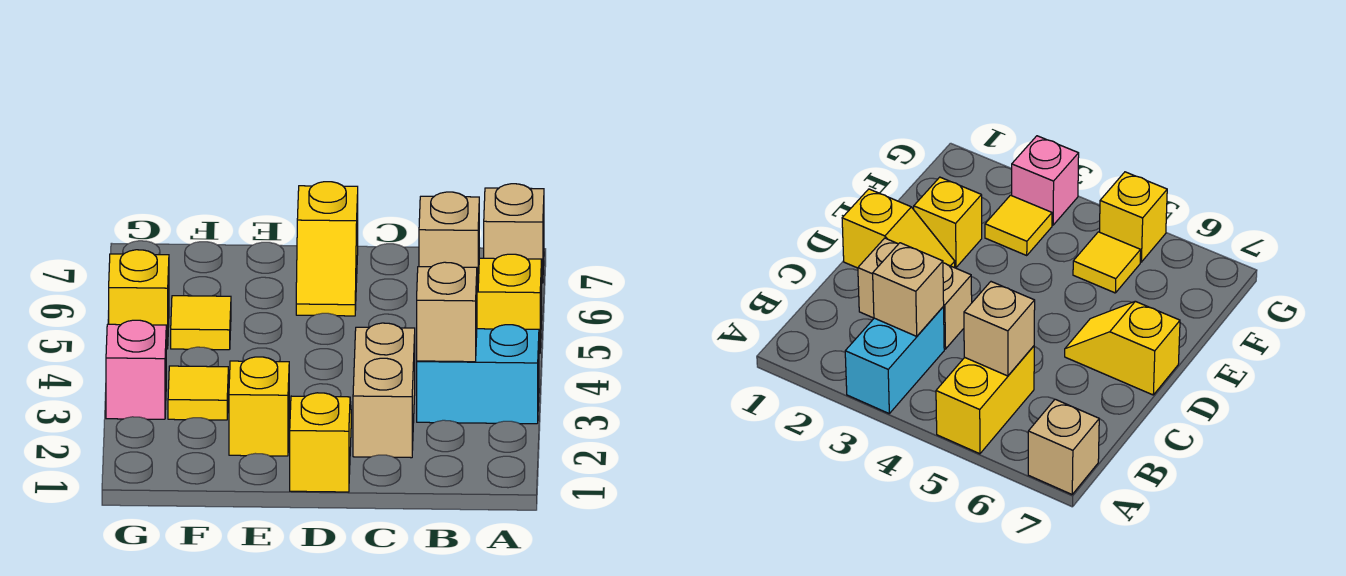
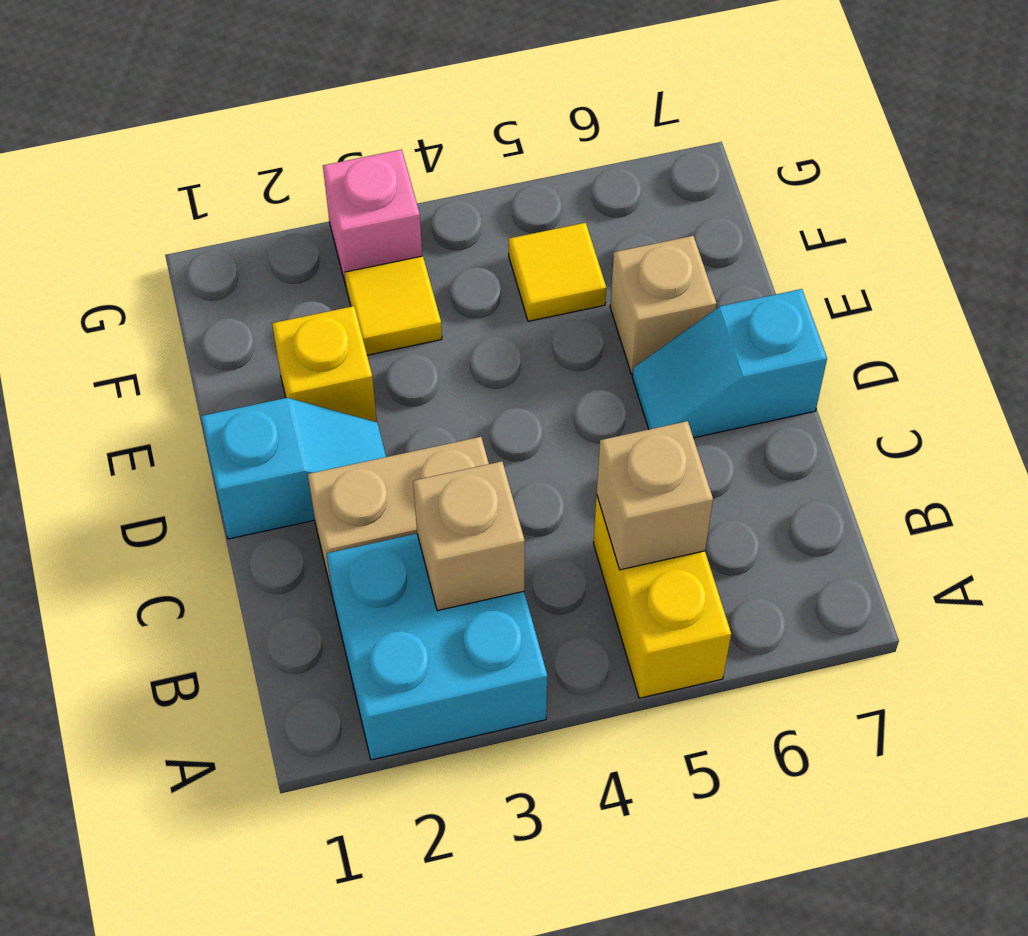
cyan brick A3:B3 level 1 -> cyan brick A2:B3 level 1
tan brick A7 level 1 -> tan brick E6 level 1
yellow slope D1:D2 level 1 top 1 -> cyan slope D1:D2 level 1 top 1
yellow slope D6:D7 level 1 top 7 -> cyan slope D6:D7 level 1 top 7
yellow brick G5 level 1 -> none

